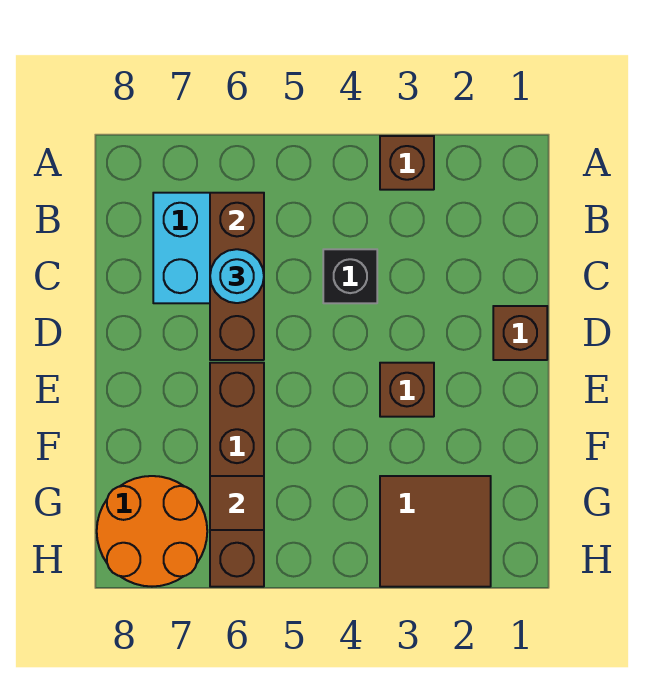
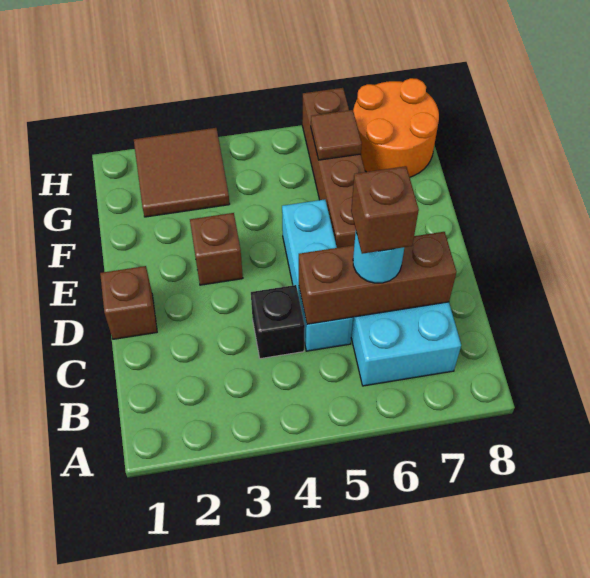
brown brick A3 level 1 -> brown brick C6 level 4
brown brick B6:D6 level 2 -> brown brick C5:C7 level 2
none -> cyan brick C5:E5 level 1

